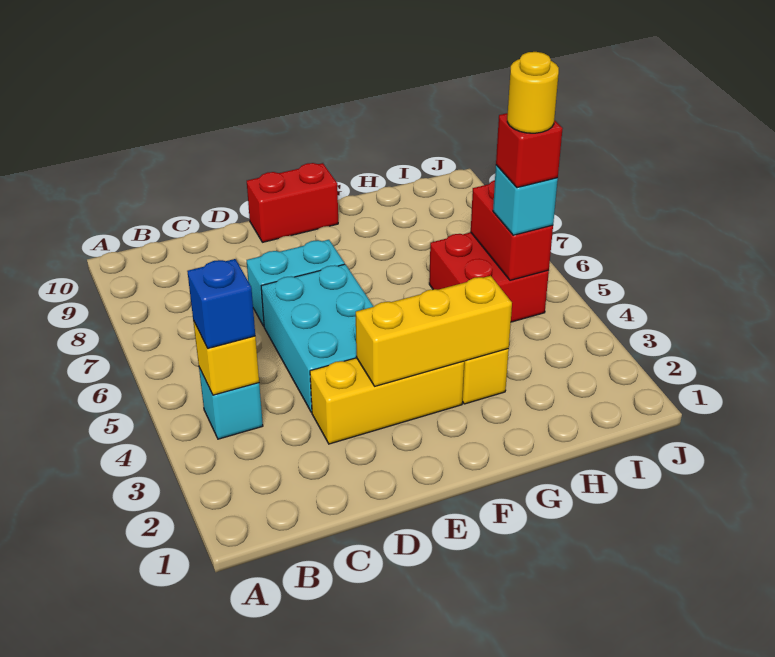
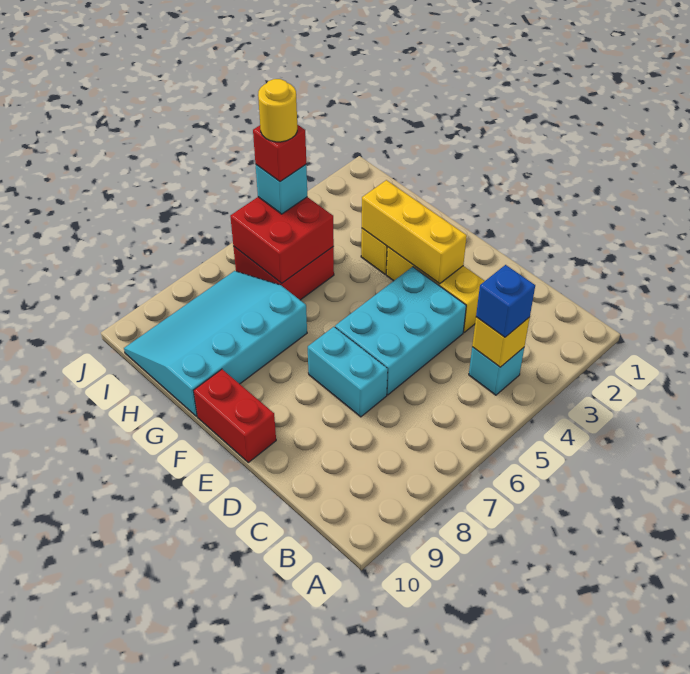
none -> cyan slope G7:I10 level 1 top G
red brick I5:I6 level 2 -> red brick H5:I6 level 2

